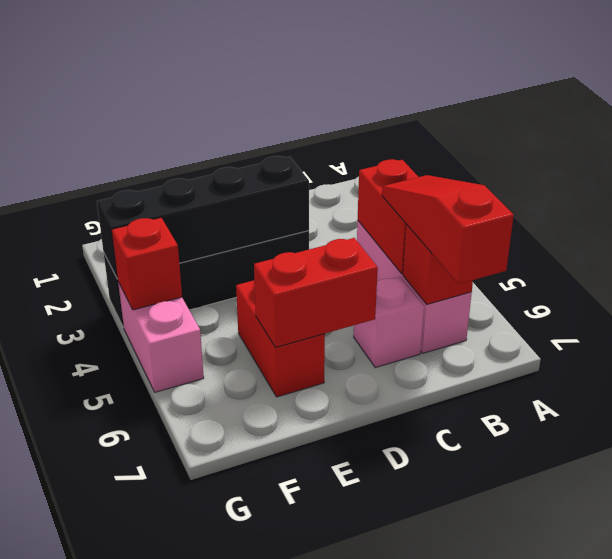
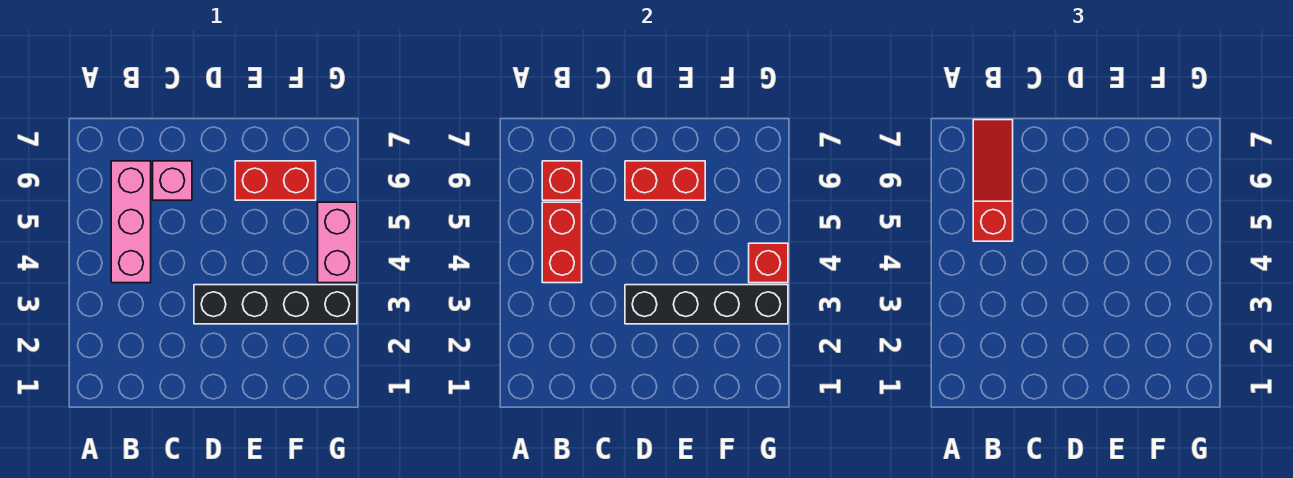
red slope B5:B7 level 3 top 7 -> red slope B5:B7 level 3 top 5
red brick E5:E6 level 1 -> red brick E6:F6 level 1

